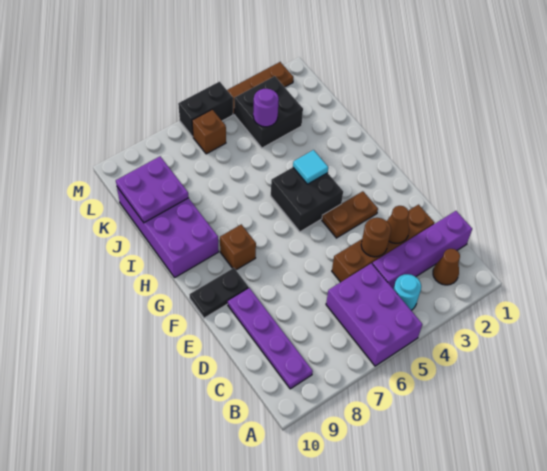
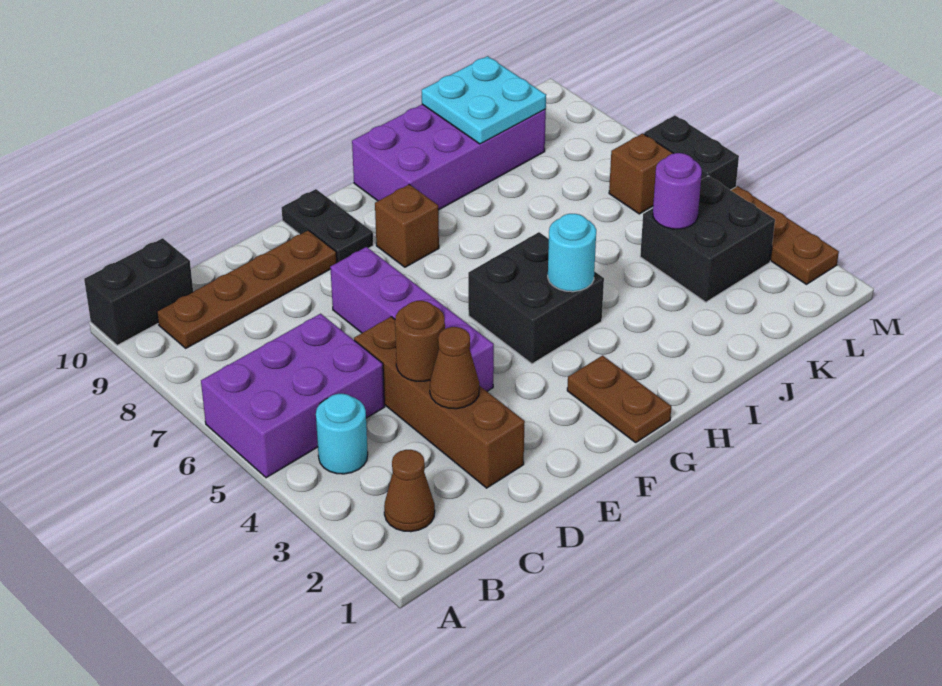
none -> black brick A10:B10 level 1
purple plate B9:E9 level 1 -> brown plate B9:E9 level 1
purple brick C1:C4 level 1 -> purple brick E4:E7 level 1
brown plate F3:F4 level 1 -> brown plate G1:G2 level 1
cyan tile H4 level 2 -> cyan round brick H4 level 2
purple plate J9:K10 level 2 -> cyan plate J9:K10 level 2

